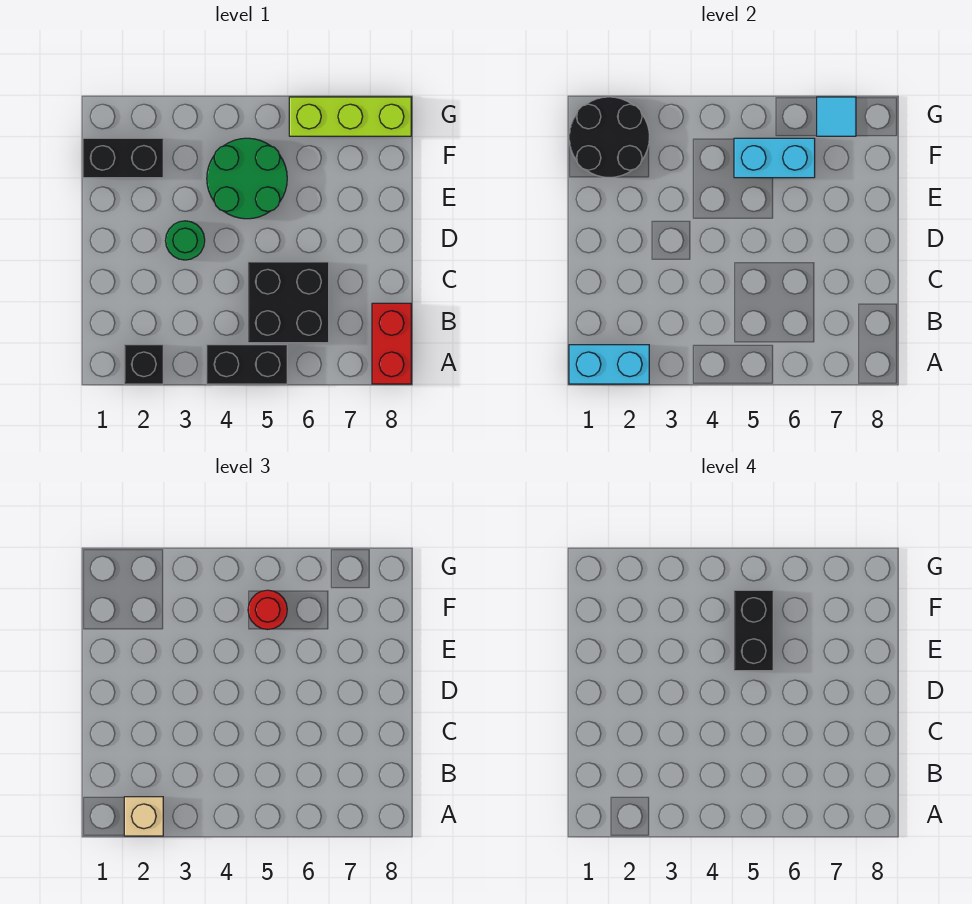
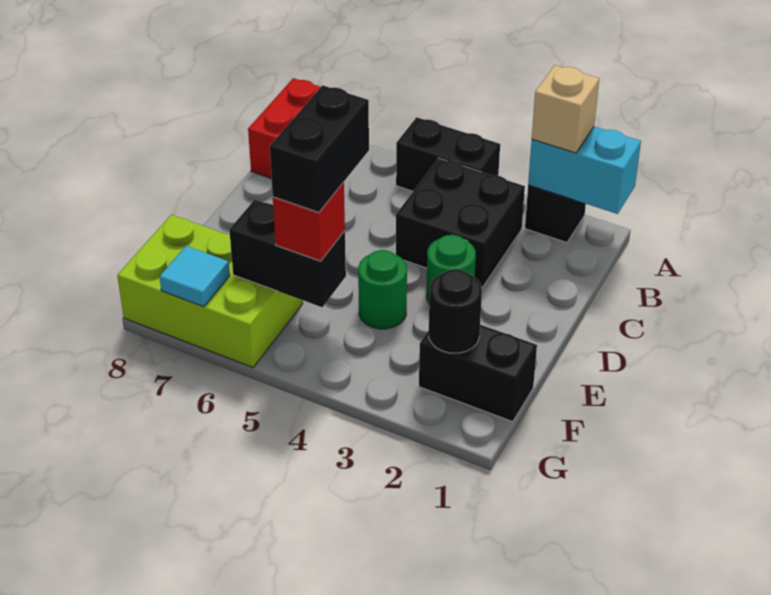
black brick B5:C6 level 1 -> black brick B3:C4 level 1
green round brick E4:F5 level 1 -> green round brick E4 level 1
black round brick F1:G2 level 2 -> black round brick F2 level 2
cyan brick F5:F6 level 2 -> black brick F5:F6 level 2
red round brick F5 level 3 -> red brick F5 level 3
lime brick G6:G8 level 1 -> lime brick F6:G8 level 1

